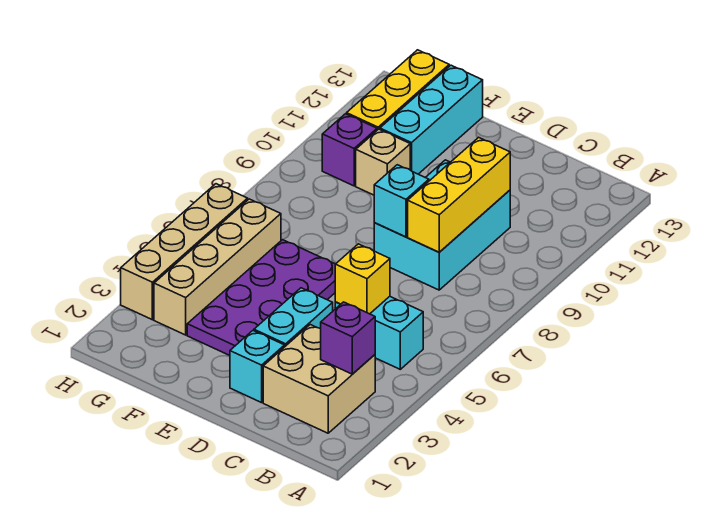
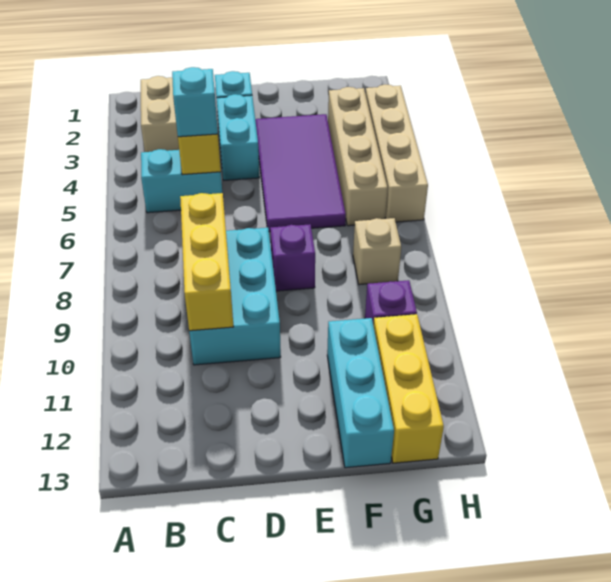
purple brick B3 level 2 -> purple brick E8 level 1
cyan brick D8 level 2 -> cyan brick C5 level 3
purple plate E3:F6 level 1 -> purple tile E3:F6 level 1
tan brick F10 level 1 -> tan brick G8 level 1

